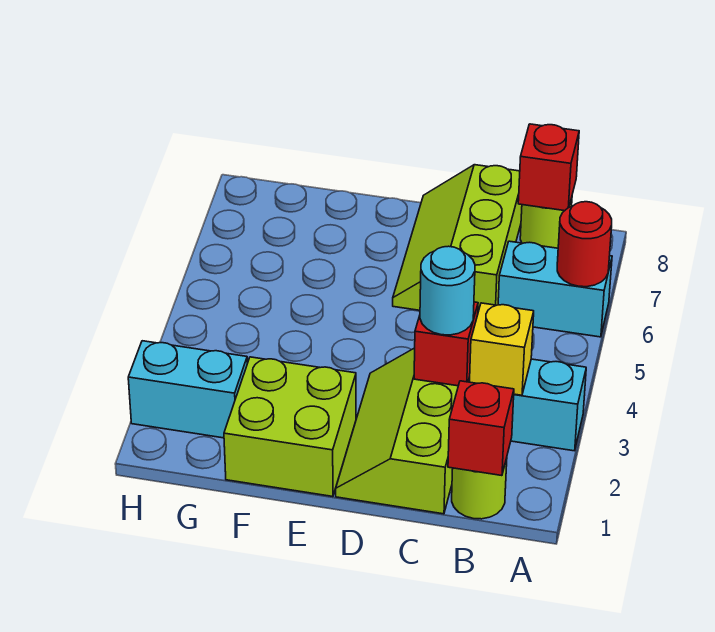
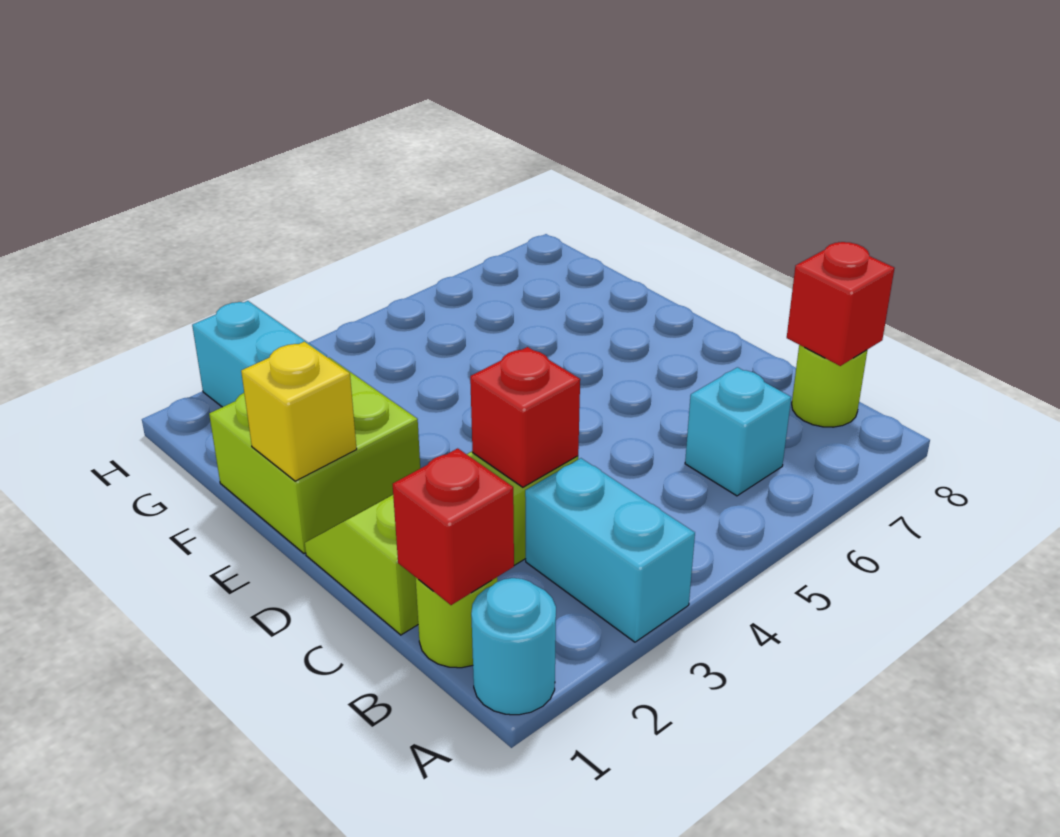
cyan brick A6:B6 level 1 -> cyan brick B6 level 1
red round brick A6 level 2 -> none
yellow brick B3 level 2 -> yellow brick E1 level 2
cyan round brick C3 level 3 -> cyan round brick A1 level 1
lime slope C6:D8 level 1 top C -> none

